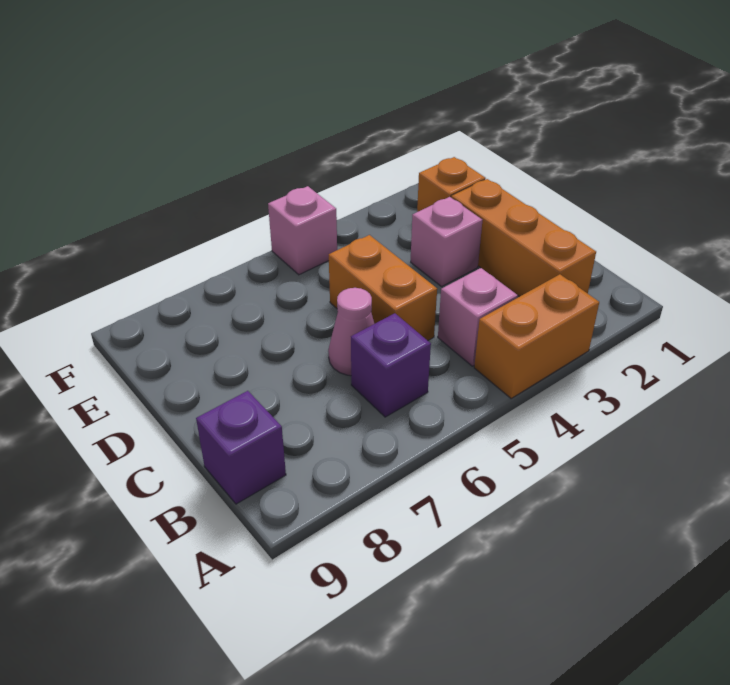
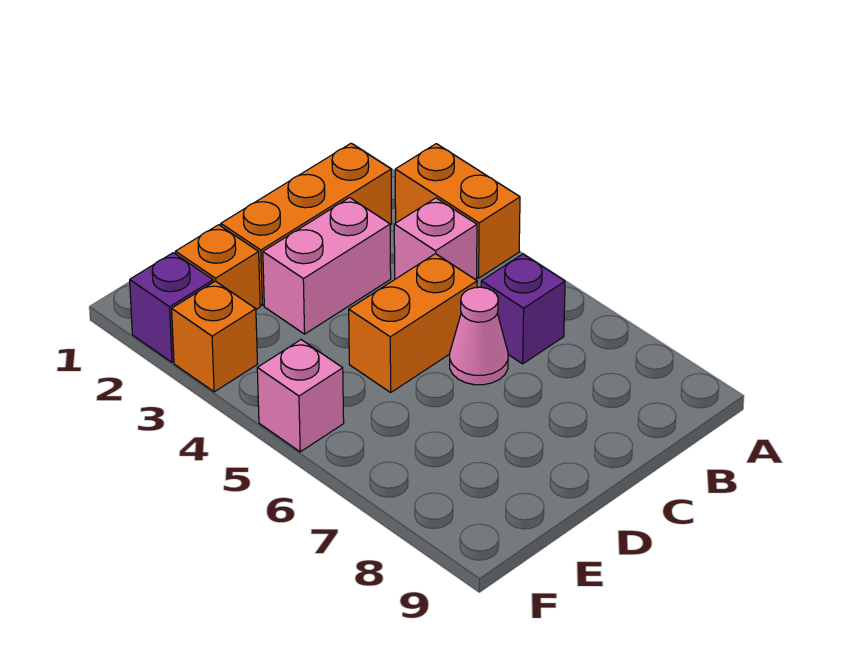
purple brick B9 level 1 -> purple brick F2 level 1
pink brick D3 level 1 -> pink brick C3:D3 level 1
none -> orange brick F3 level 1

